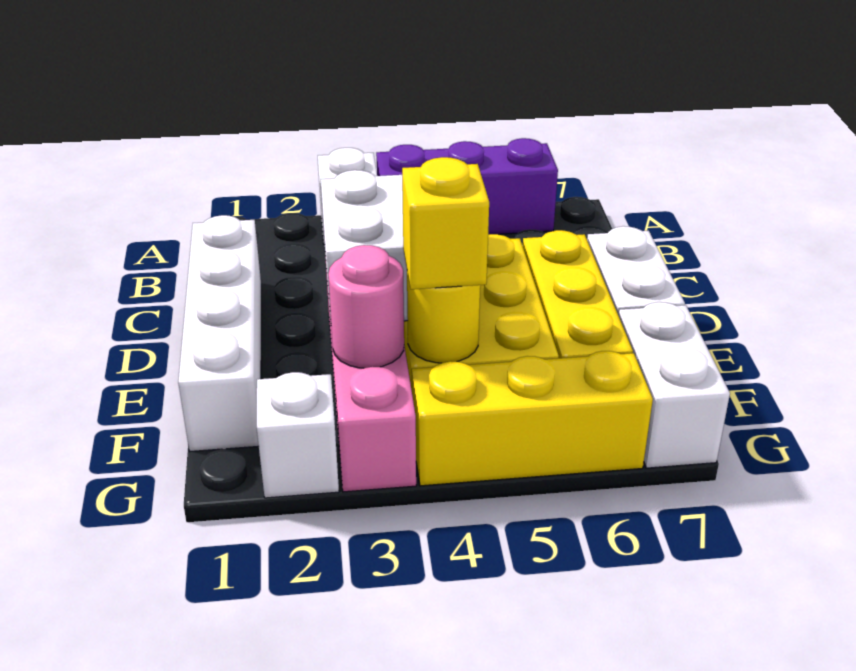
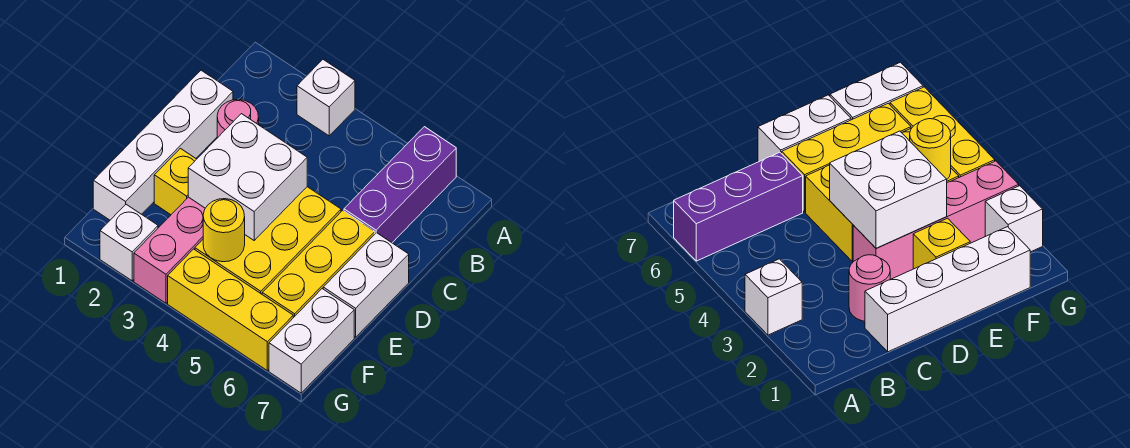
purple brick A4:A6 level 1 -> purple brick A6:C6 level 1
pink round brick F3 level 2 -> pink round brick C2 level 1
yellow brick F4 level 3 -> yellow brick E2 level 1

